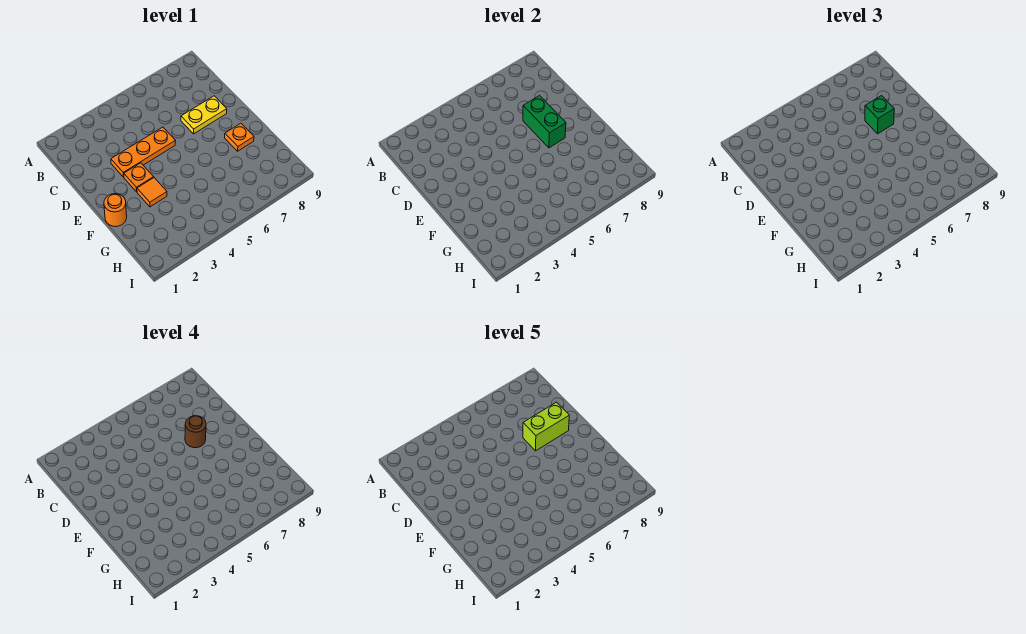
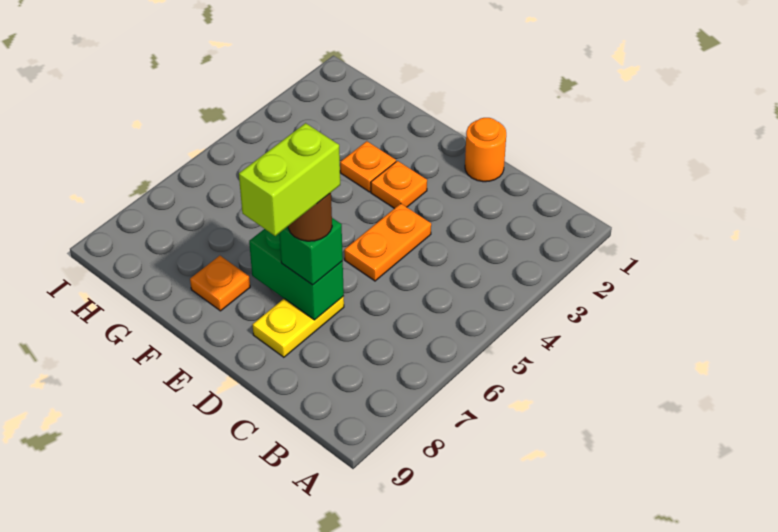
orange plate D3:D5 level 1 -> orange plate D4:D5 level 1
orange round brick F1 level 1 -> orange round brick D1 level 1
orange tile F3 level 1 -> orange plate F3 level 1

